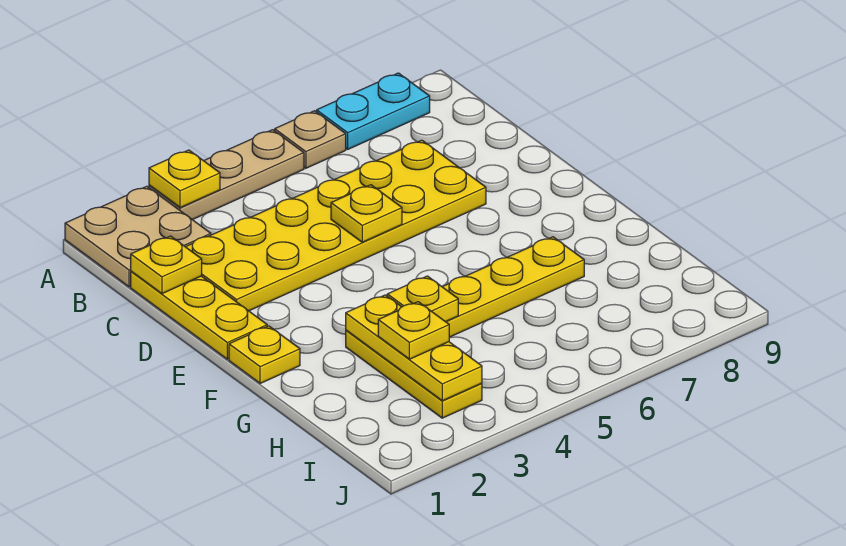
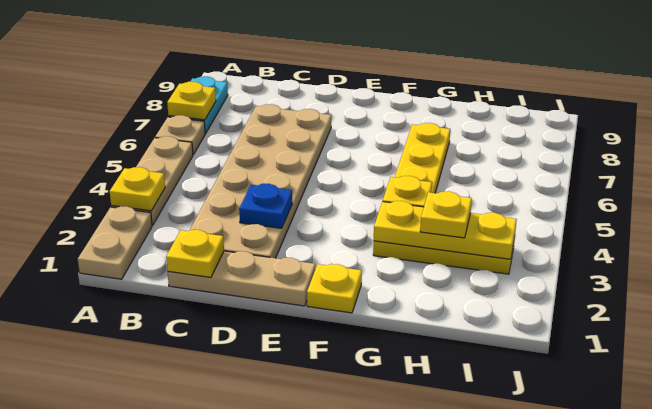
tan plate A1:B2 level 1 -> tan plate A1:A2 level 1
yellow plate C1:E1 level 1 -> tan plate C1:E1 level 1
yellow plate C2:D7 level 1 -> tan plate C2:D7 level 1
none -> blue plate D3 level 2
yellow plate D5 level 2 -> yellow plate A7 level 2

